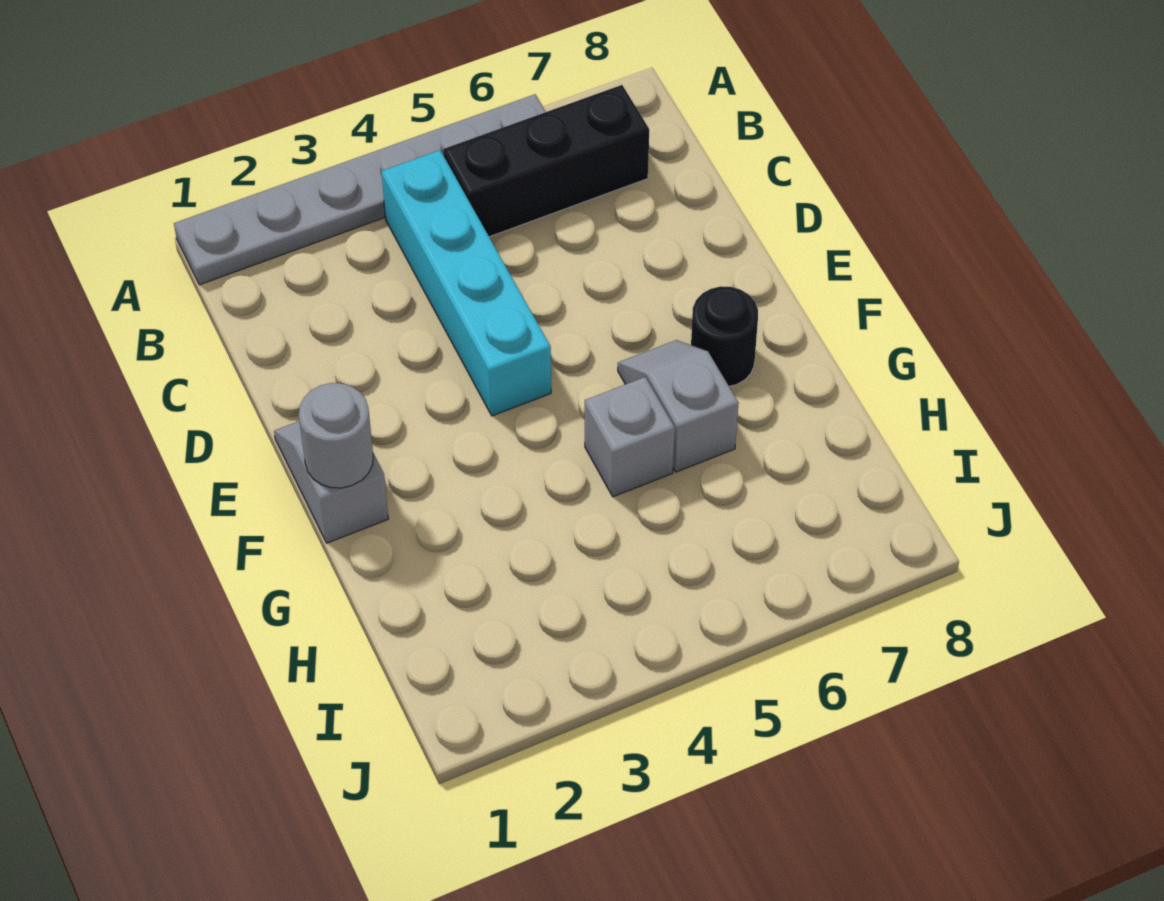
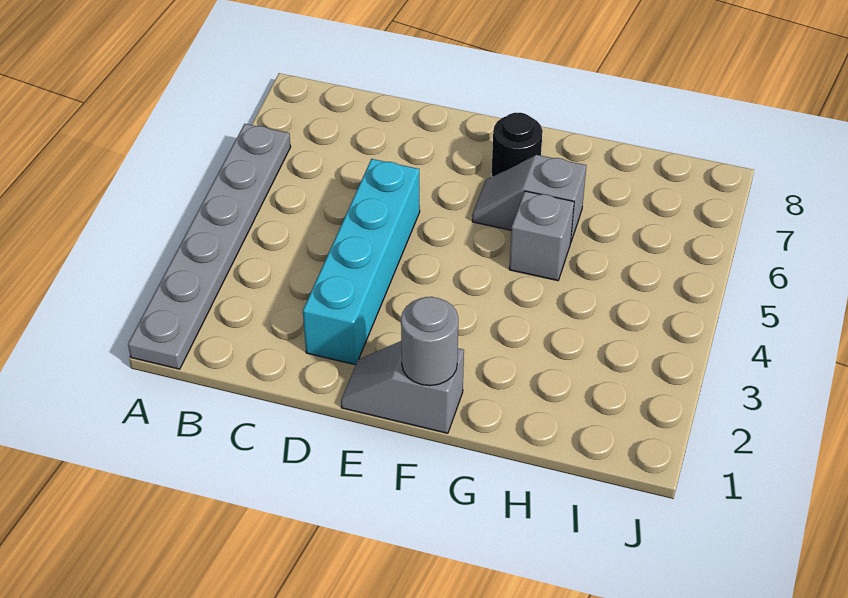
cyan brick B4:E4 level 1 -> cyan brick D2:D5 level 1
black brick B5:B7 level 1 -> none

